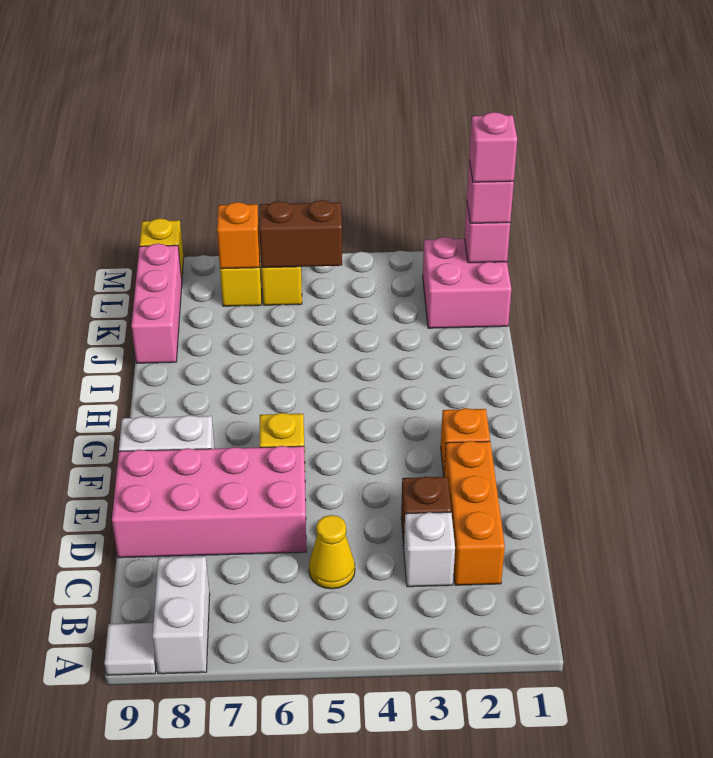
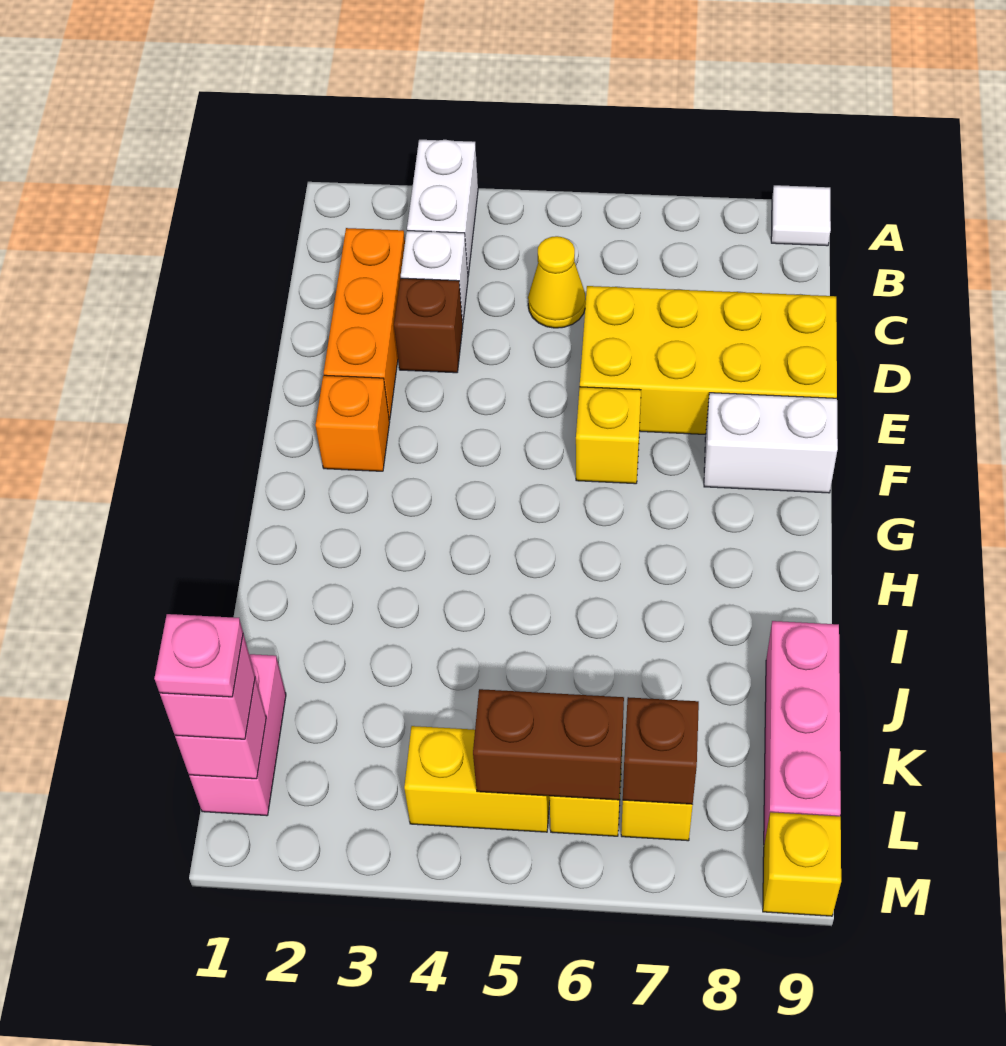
white brick A8:B8 level 1 -> white brick A3:B3 level 1
pink brick D6:E9 level 1 -> yellow brick D6:E9 level 1
pink brick K1:L2 level 1 -> pink brick K1:L1 level 1
pink brick L1 level 4 -> pink plate L1 level 4
none -> yellow brick L4:L5 level 1
orange brick L7 level 2 -> brown brick L7 level 2

